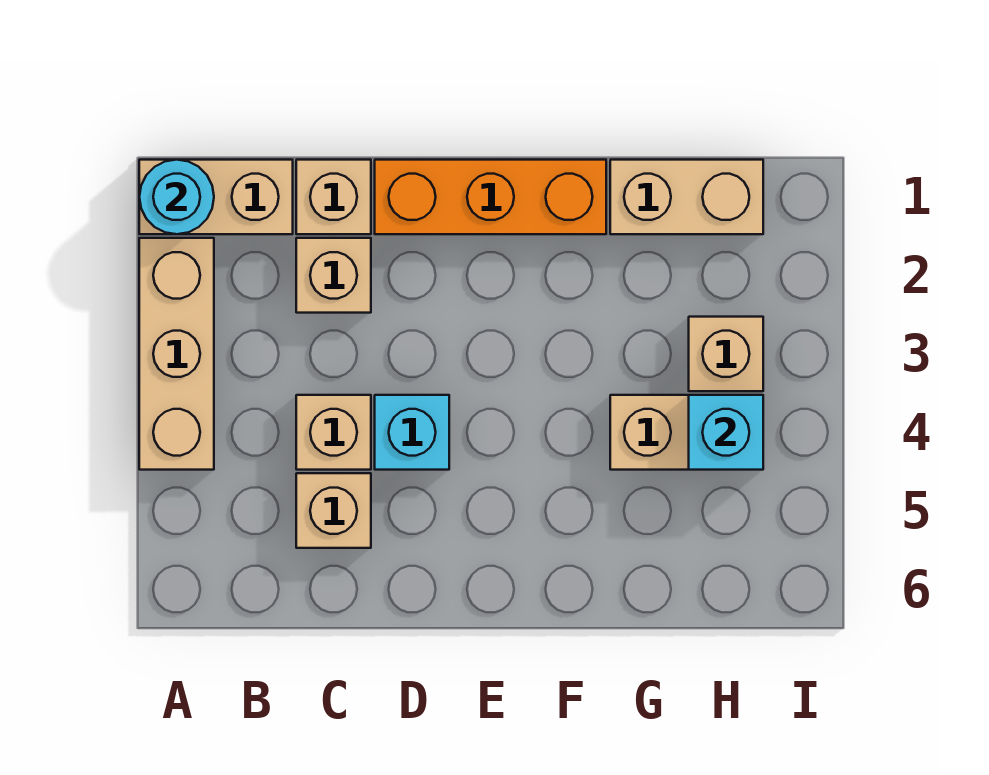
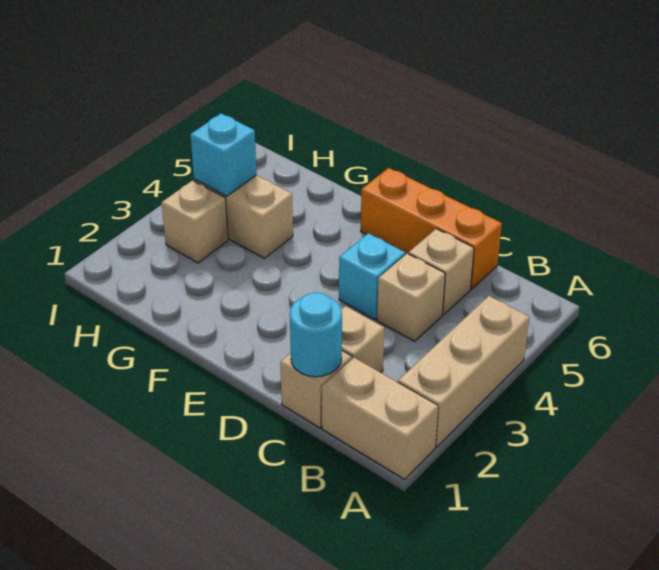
cyan round brick A1 level 2 -> cyan round brick C1 level 2
orange brick D1:F1 level 1 -> orange brick C6:E6 level 1
tan brick G1:H1 level 1 -> none

